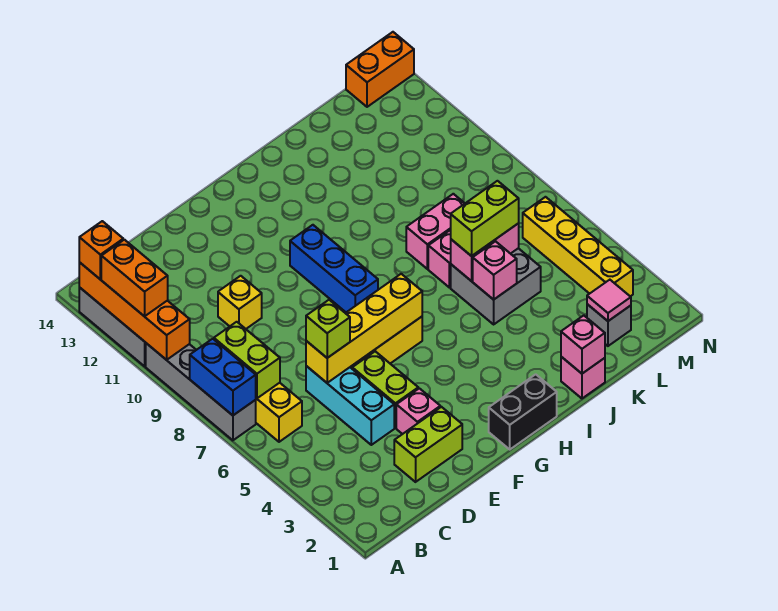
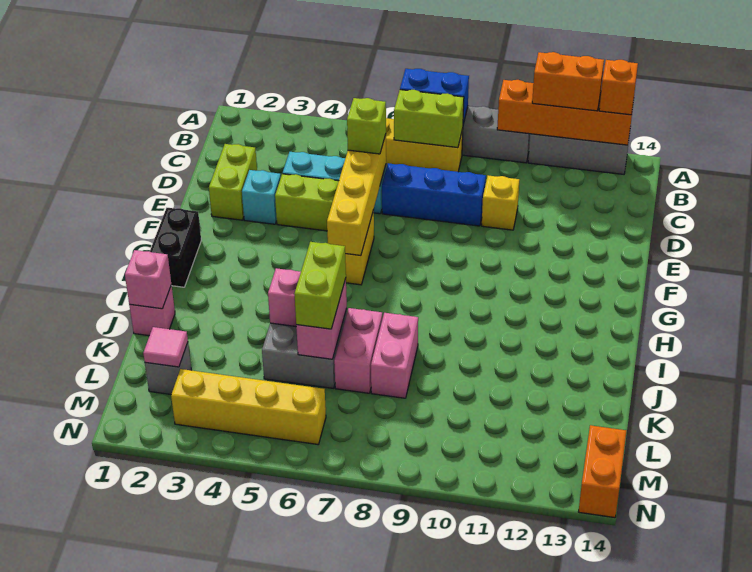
pink brick E3 level 1 -> cyan brick E3 level 1
blue brick G8:G10 level 1 -> blue brick D7:D9 level 1

